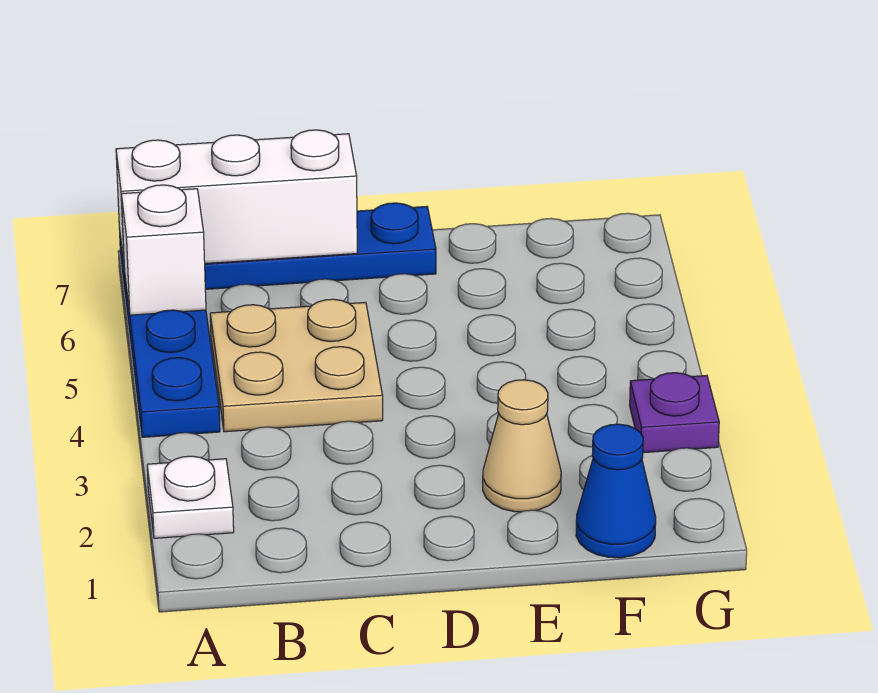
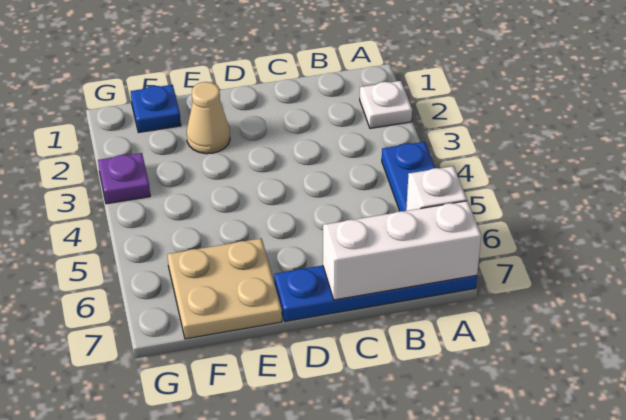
tan plate B4:C5 level 1 -> tan plate E6:F7 level 1
blue cone F1 level 1 -> blue plate F1 level 1

